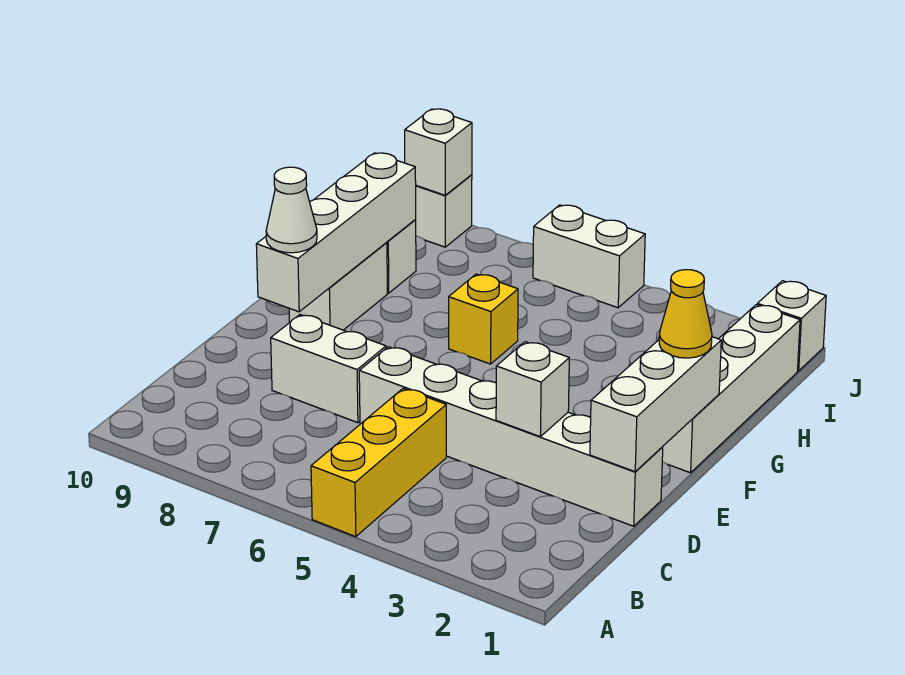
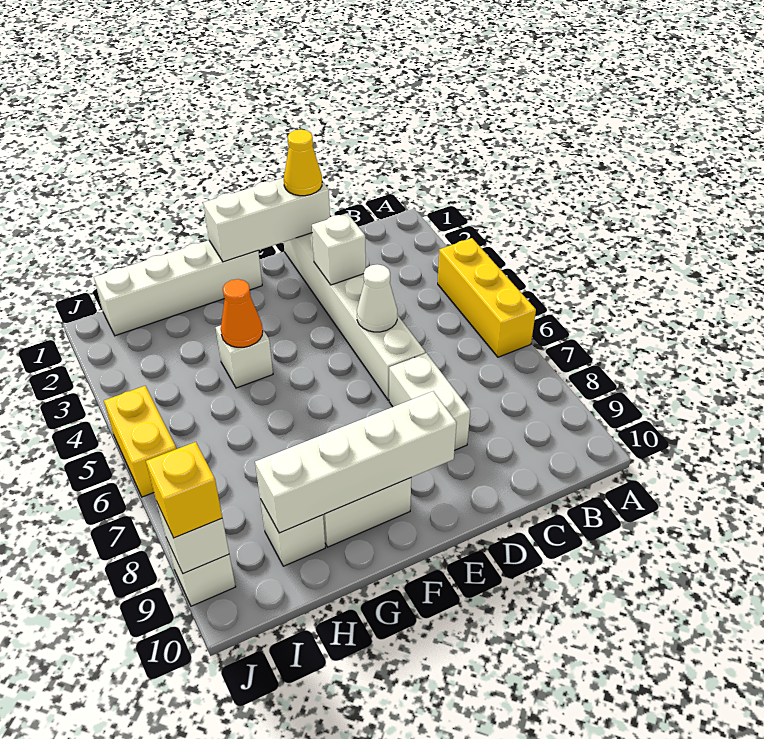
yellow brick A5:C5 level 1 -> yellow brick A4:A6 level 1
white cone E9 level 3 -> white cone D5 level 2
yellow cone F1 level 3 -> yellow cone D1 level 3
none -> orange cone G4 level 2
yellow brick G6 level 1 -> yellow brick J9 level 3
white brick J1 level 1 -> white brick G4 level 1
white brick J5:J6 level 1 -> yellow brick J5:J6 level 1

